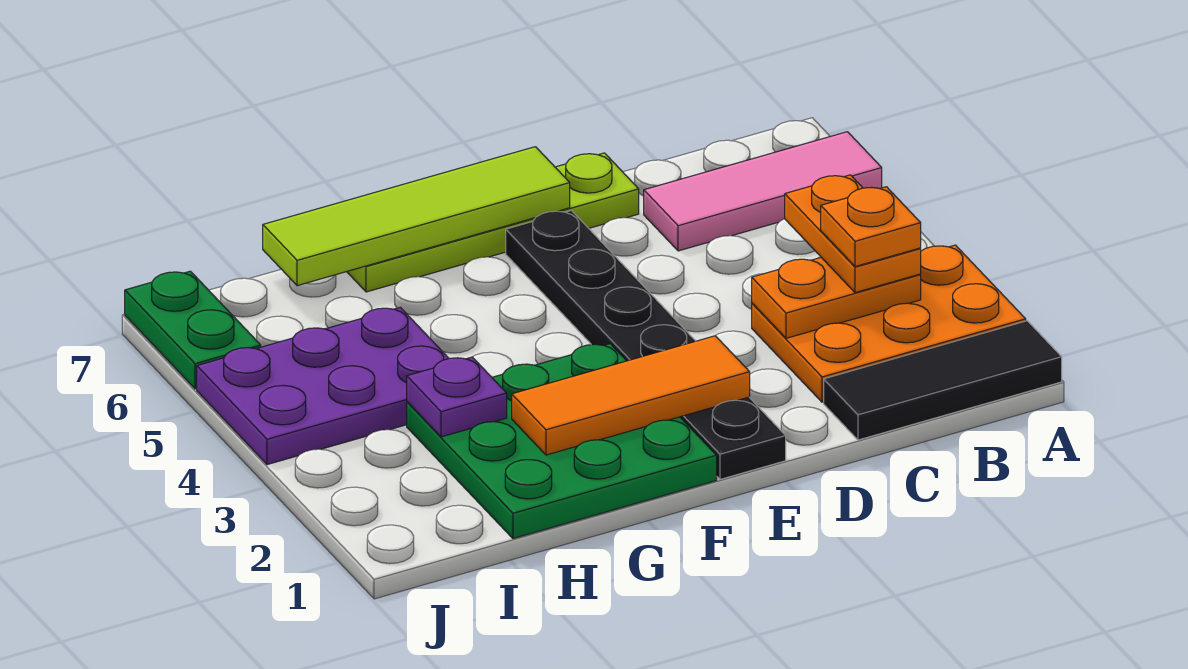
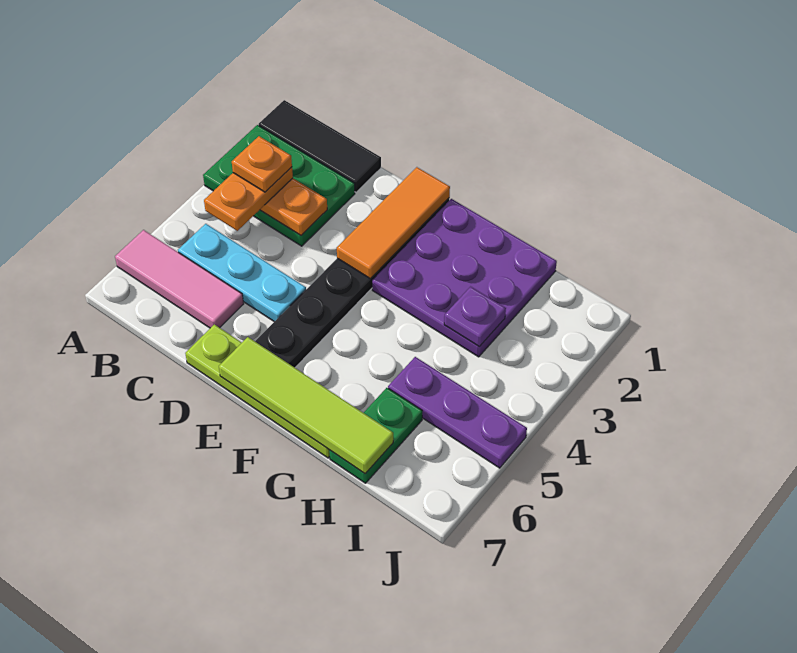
orange plate A2:C3 level 1 -> green plate A2:C3 level 1
none -> cyan plate B5:D5 level 1
orange tile E2:G2 level 2 -> orange tile E1:E3 level 2
green plate F1:H3 level 1 -> purple plate F1:H3 level 1
purple plate H4:J5 level 1 -> purple plate H5:J5 level 1
green plate J6:J7 level 1 -> green plate H6:H7 level 1

